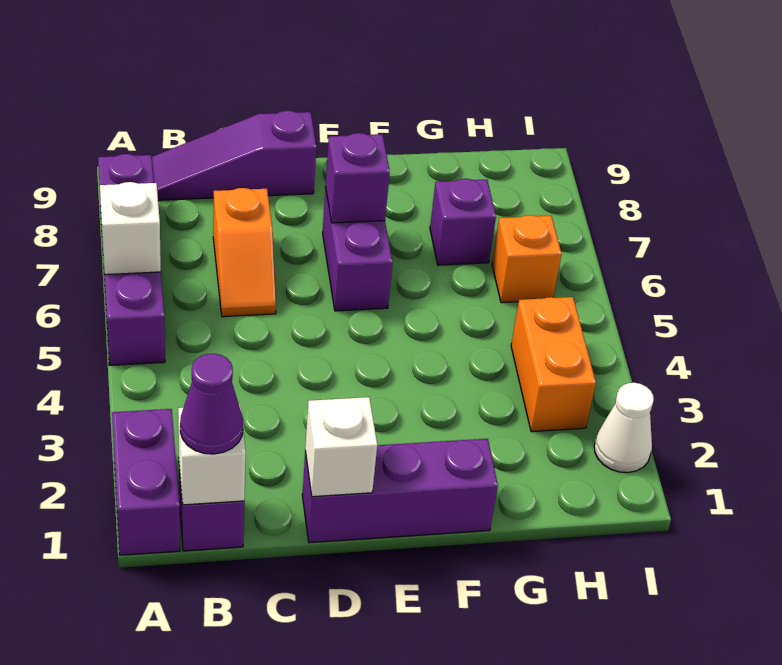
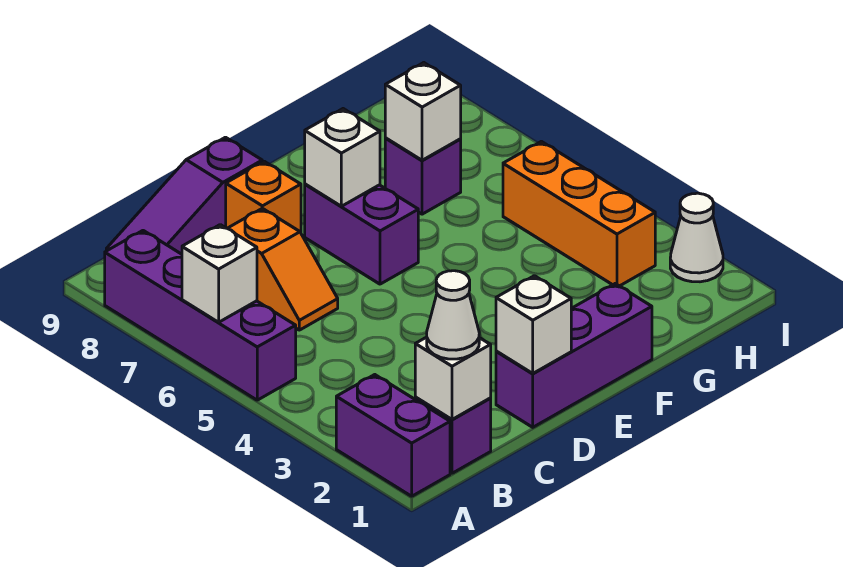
purple cone B1 level 3 -> white cone B1 level 3
purple brick E7 level 2 -> white brick E7 level 2
none -> white brick G7 level 2
orange brick H3:H4 level 1 -> orange brick H3:H5 level 1
orange brick H6 level 1 -> orange brick D8 level 1

